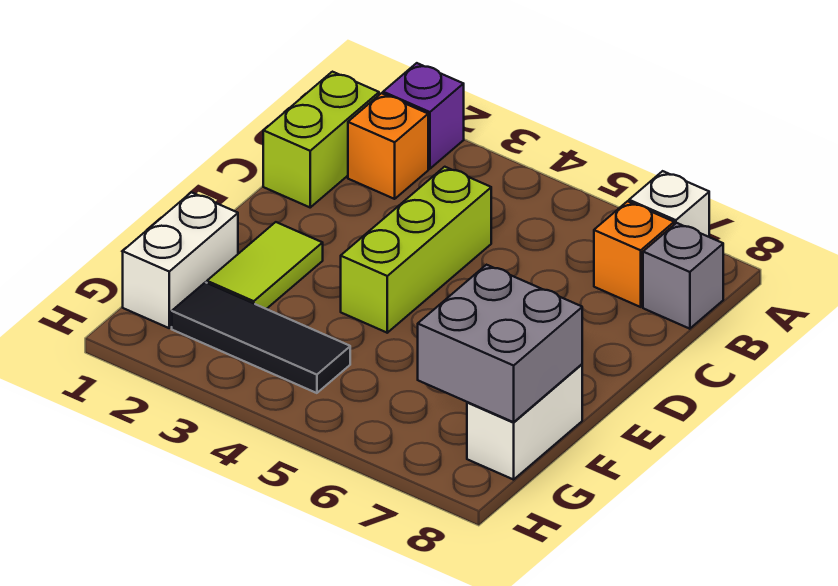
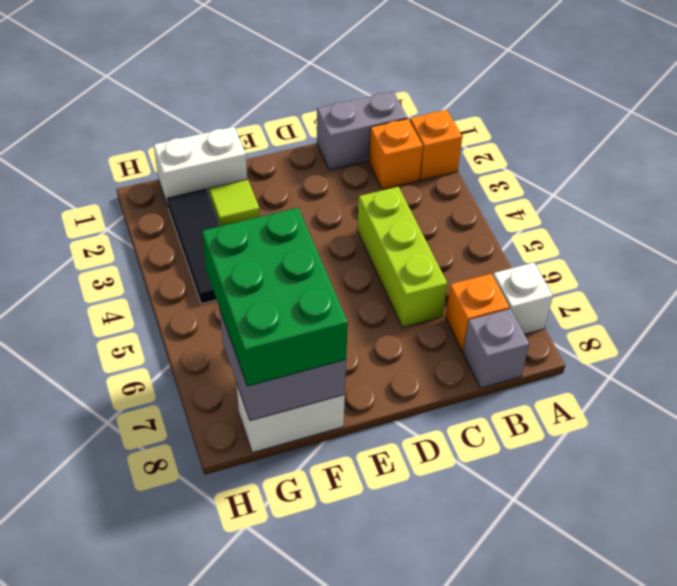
purple brick A2 level 1 -> orange brick A2 level 1
lime brick B1:C1 level 1 -> grey brick B1:C1 level 1
lime brick C4:E4 level 1 -> lime brick C4:C6 level 1
lime tile E2:F2 level 1 -> lime tile F2 level 1
none -> green brick F6:G8 level 3

